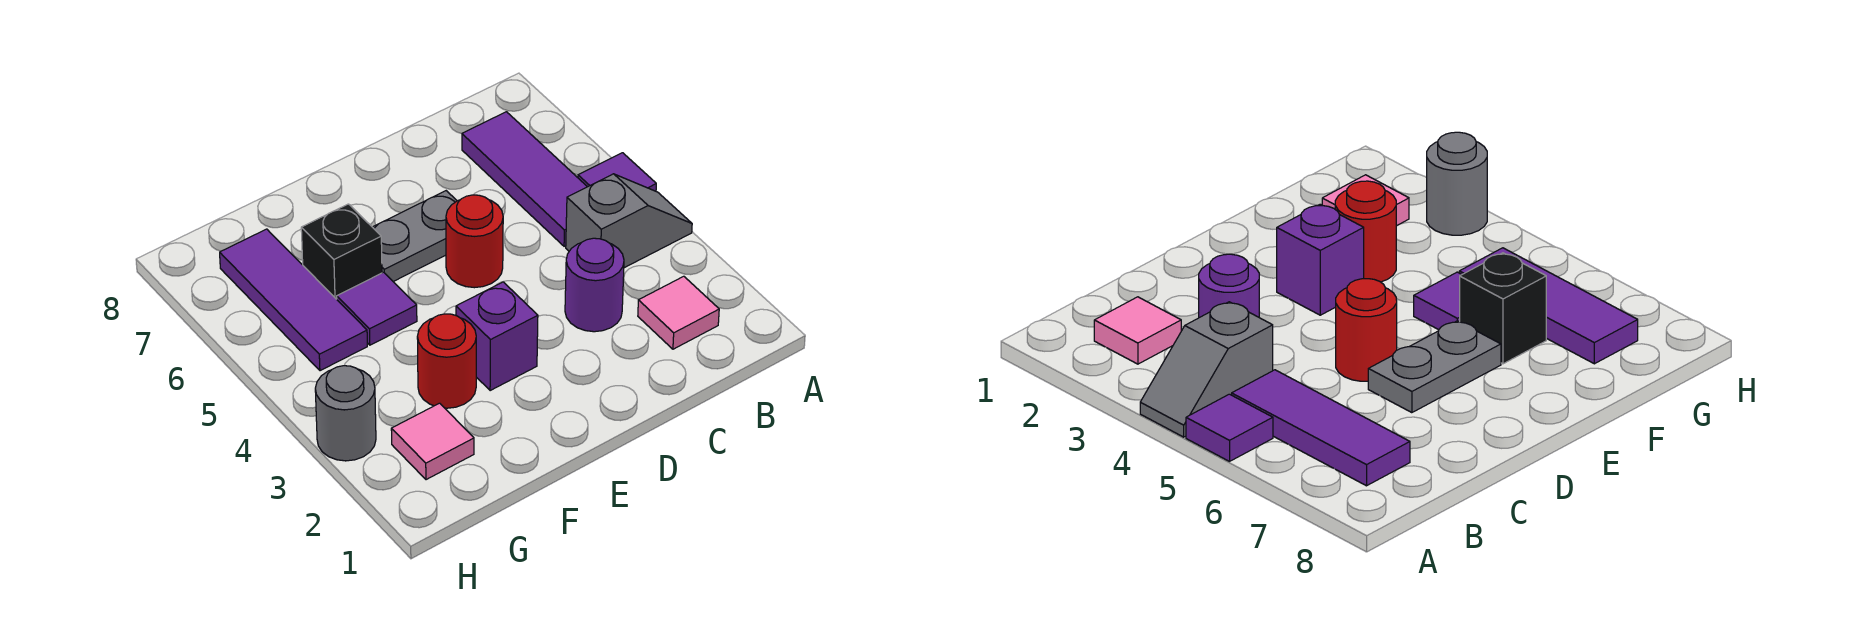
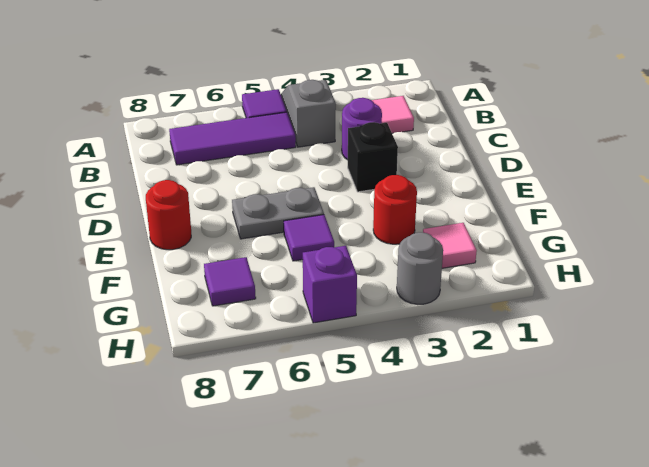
red round brick D5 level 1 -> red round brick E8 level 1
grey plate D6:E6 level 1 -> grey plate E5:E6 level 1
purple brick E3 level 1 -> purple brick H5 level 1
black brick F6 level 1 -> black brick D3 level 1
purple tile G5:G7 level 1 -> purple tile G7 level 1

